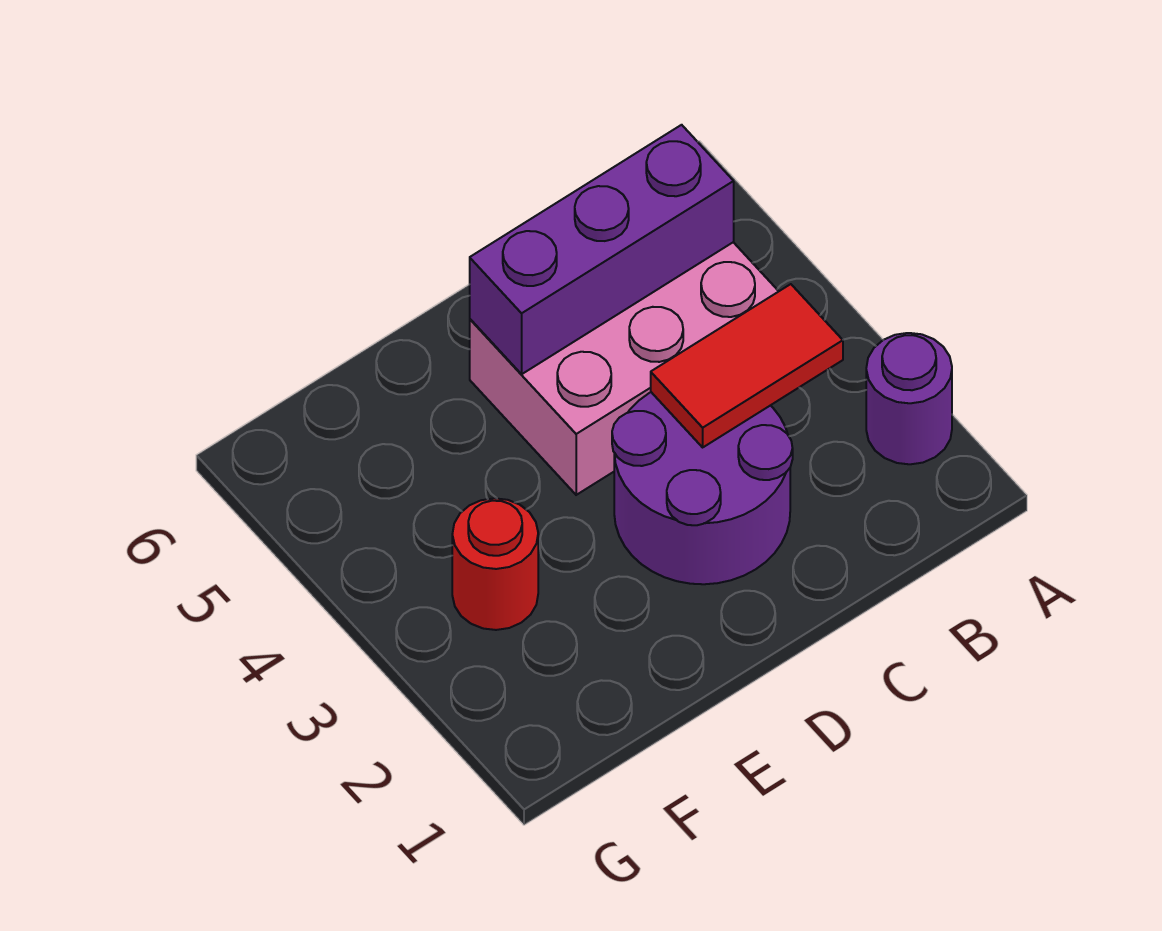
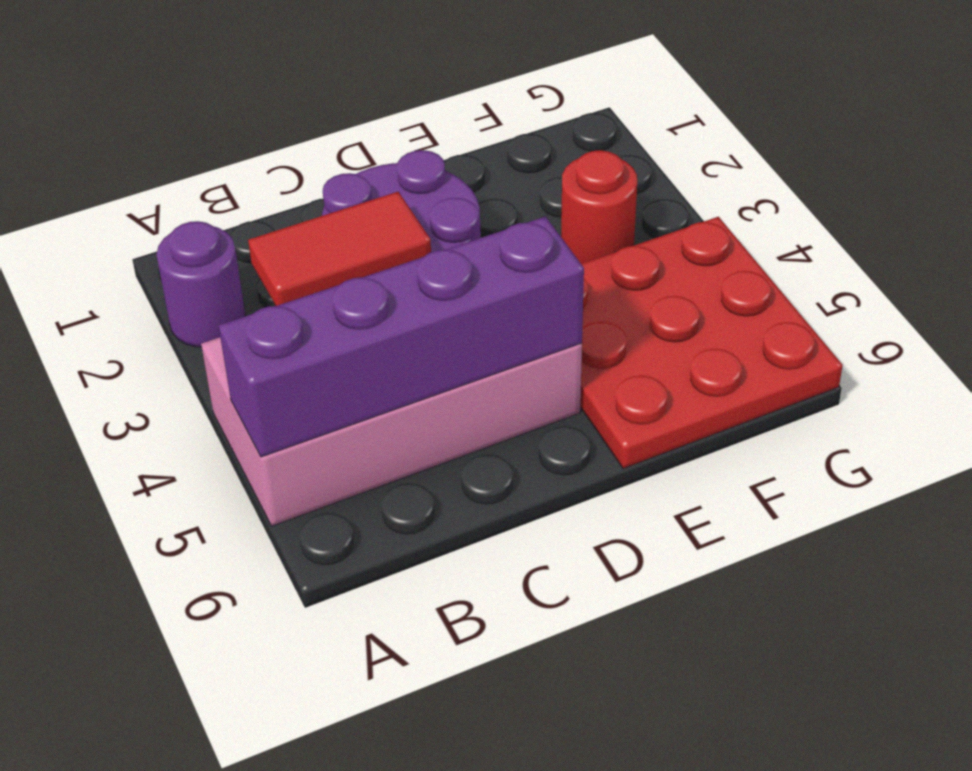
pink brick B4:D5 level 1 -> pink brick A4:D5 level 1
purple brick B5:D5 level 2 -> purple brick A5:D5 level 2
none -> red plate E4:G6 level 1

